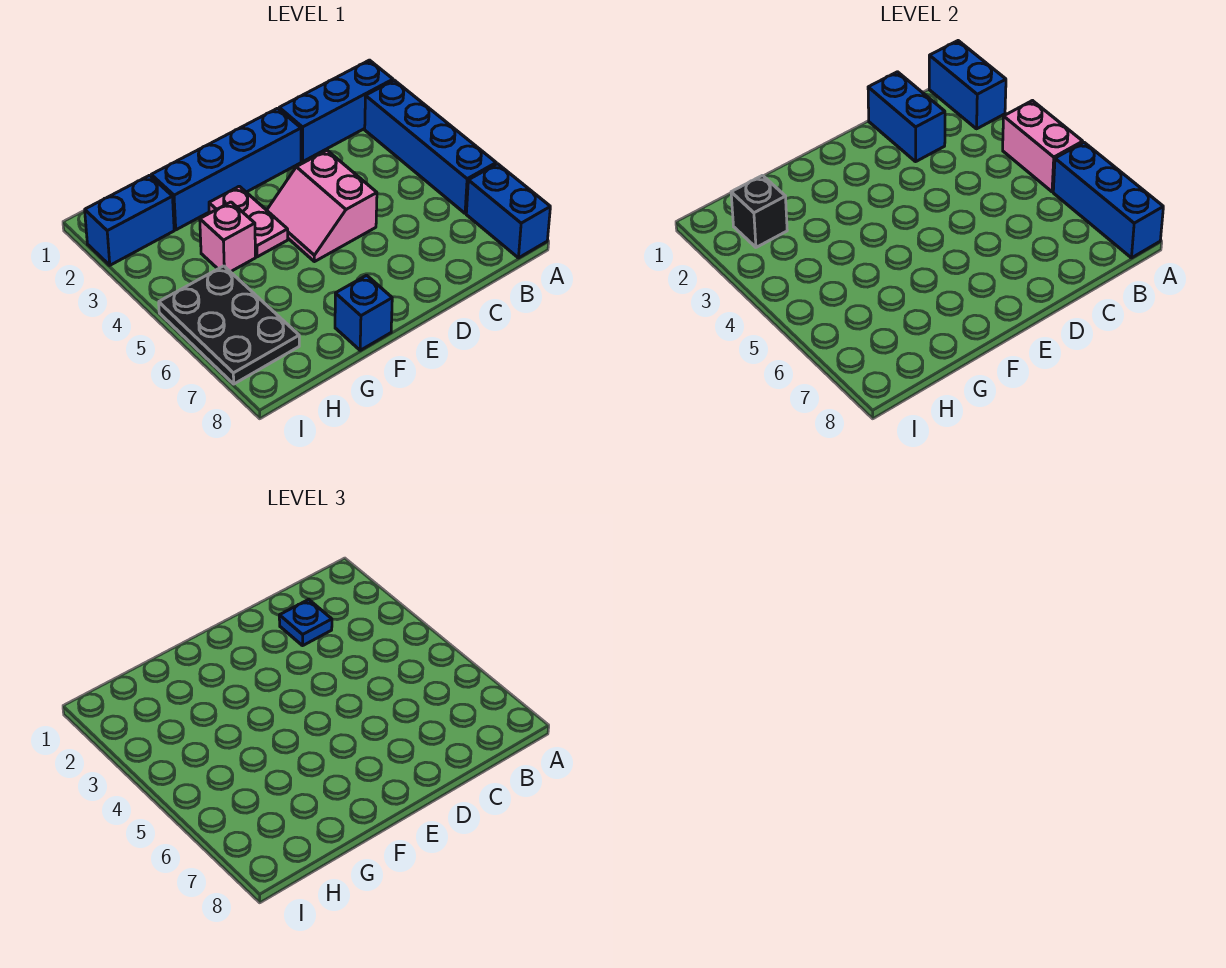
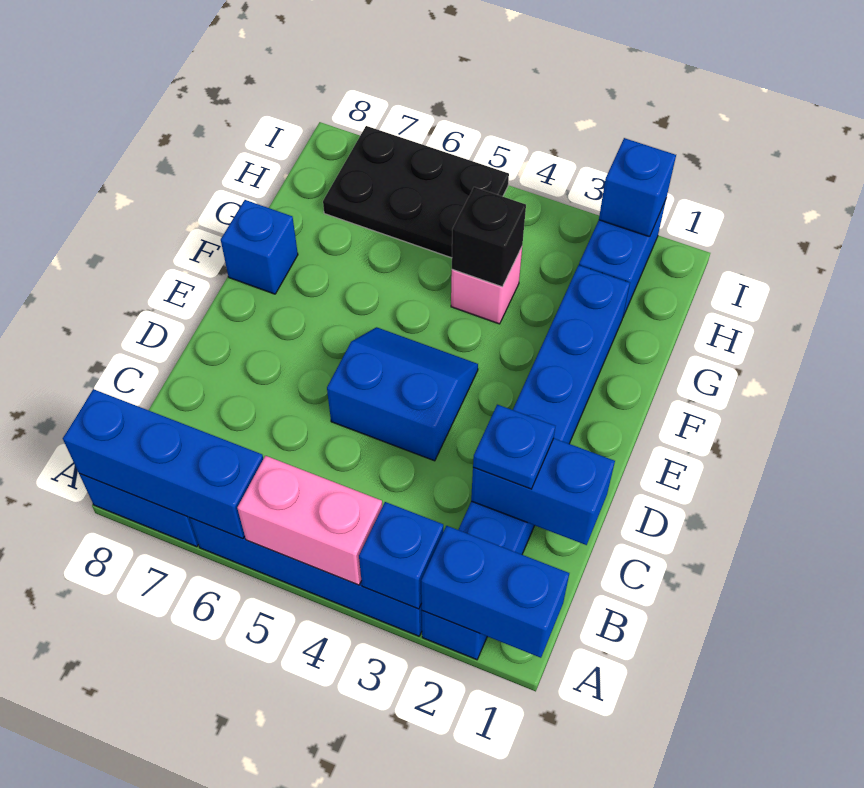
none -> blue brick A3 level 2
pink slope D4:E5 level 1 top D -> blue slope D4:E5 level 1 top D
pink plate F3:F4 level 1 -> none
black brick H2 level 2 -> black brick G4 level 2
none -> blue brick I2 level 2

